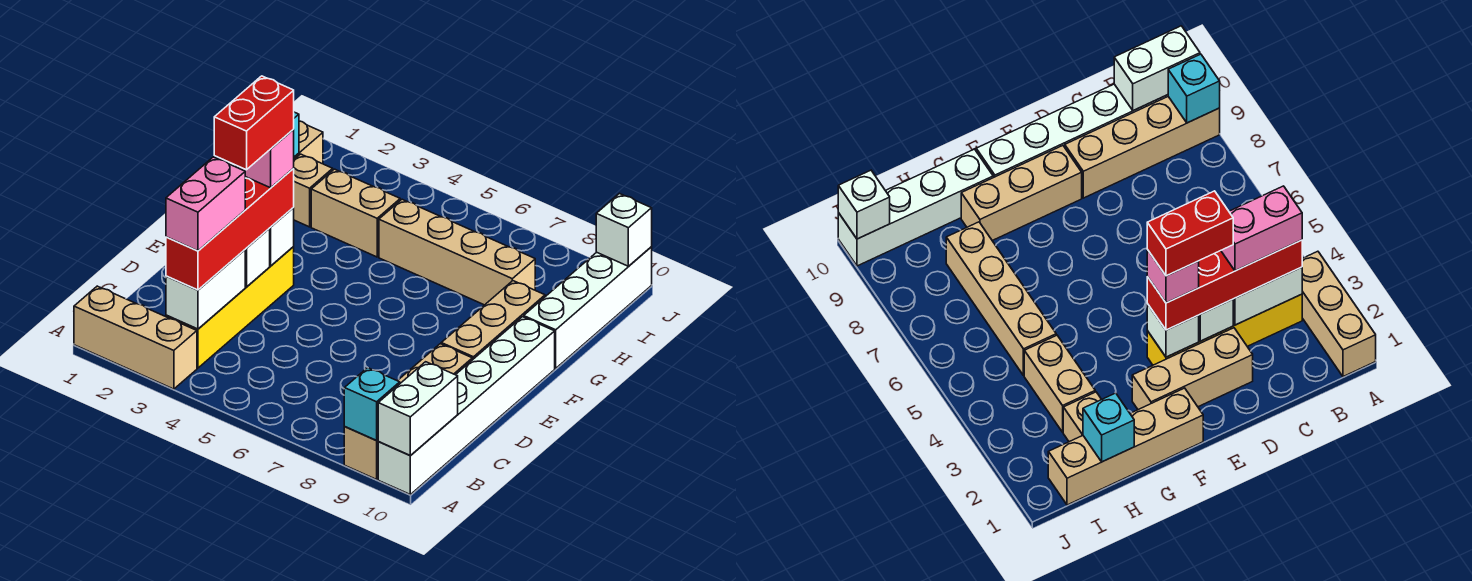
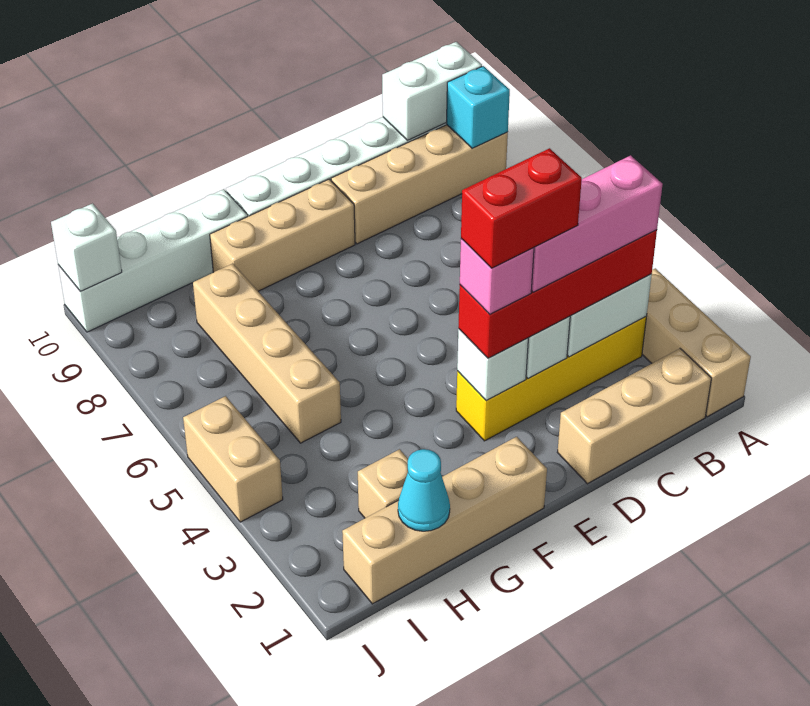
pink brick B3:C3 level 4 -> pink brick B3:D3 level 4
tan brick D2:F2 level 1 -> tan brick B1:D1 level 1
cyan brick H1 level 2 -> cyan cone H1 level 2
tan brick H3:H4 level 1 -> tan brick J4:J5 level 1

